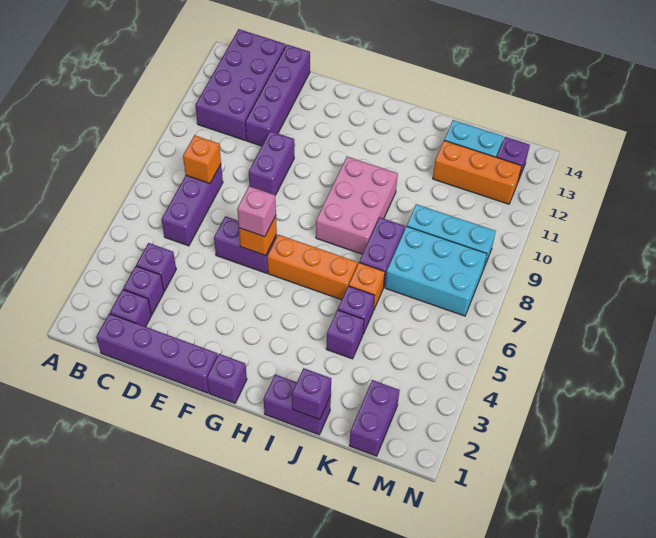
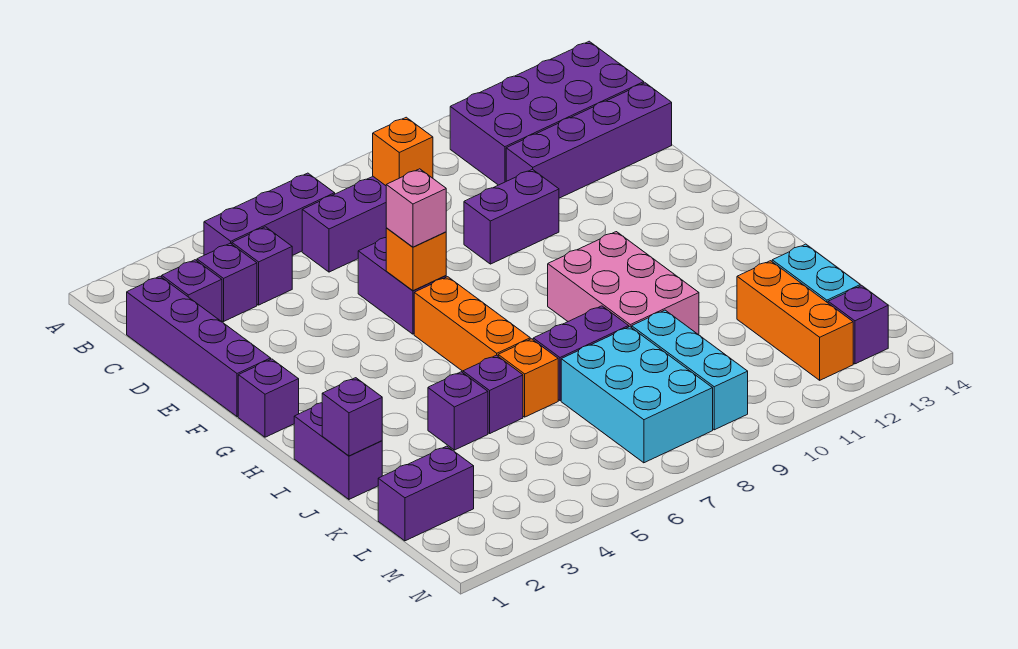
none -> purple brick B4:B6 level 1
pink brick H8:I10 level 1 -> pink brick H9:J10 level 1

